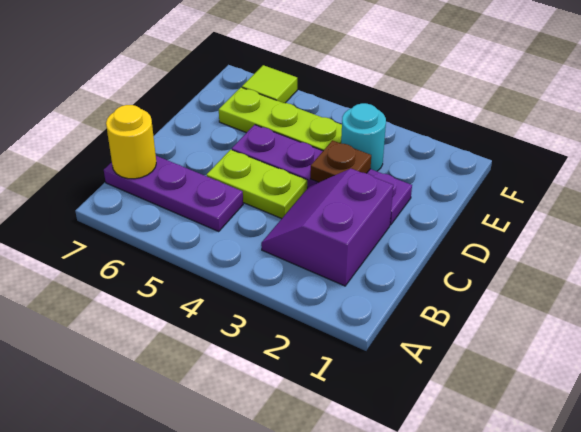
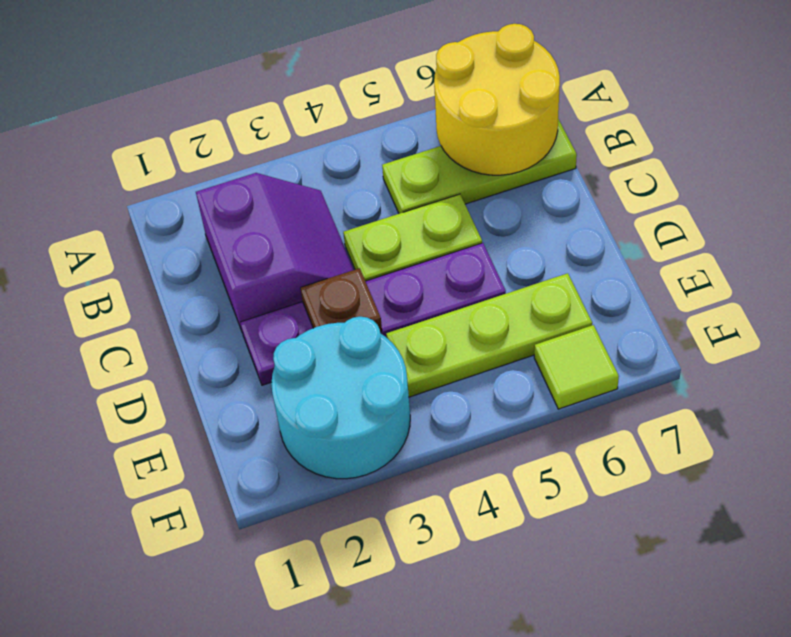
purple plate B5:B7 level 1 -> lime plate B5:B7 level 1
yellow round brick B7 level 2 -> yellow round brick A6:B7 level 2
cyan round brick E3 level 1 -> cyan round brick E2:F3 level 1

